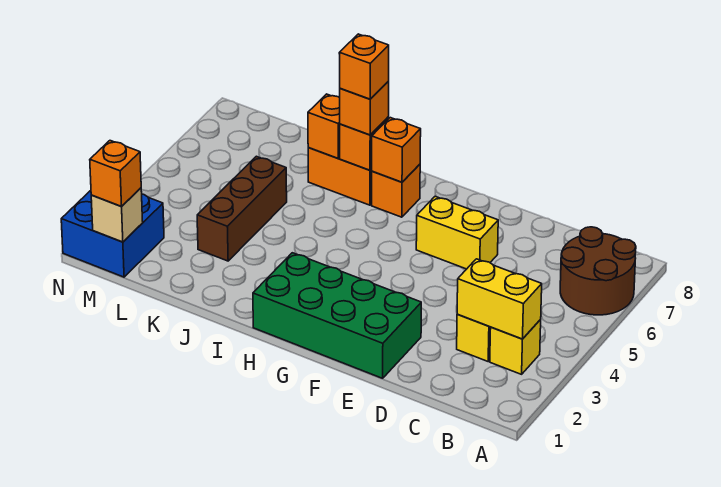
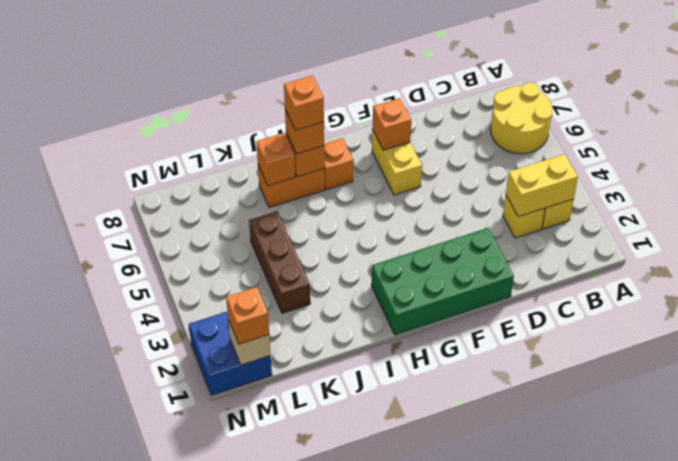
brown round brick A6:B7 level 1 -> yellow round brick A6:B7 level 1
yellow brick E6:F6 level 1 -> yellow brick F6:F7 level 1
orange brick H7 level 2 -> orange brick F7 level 2

